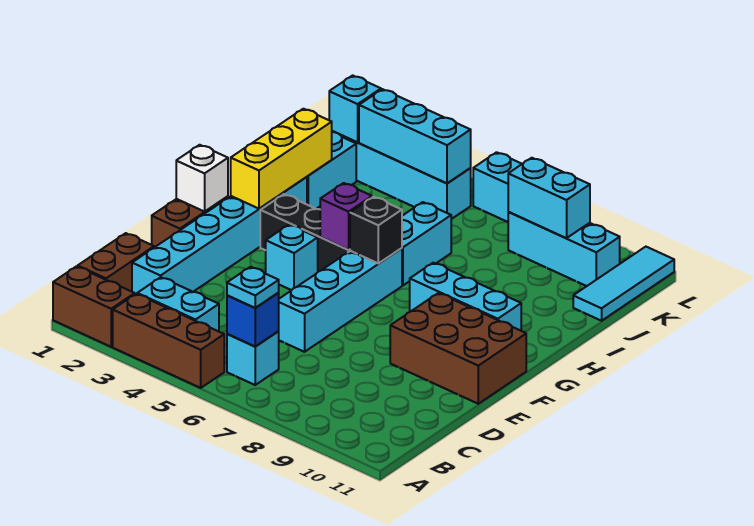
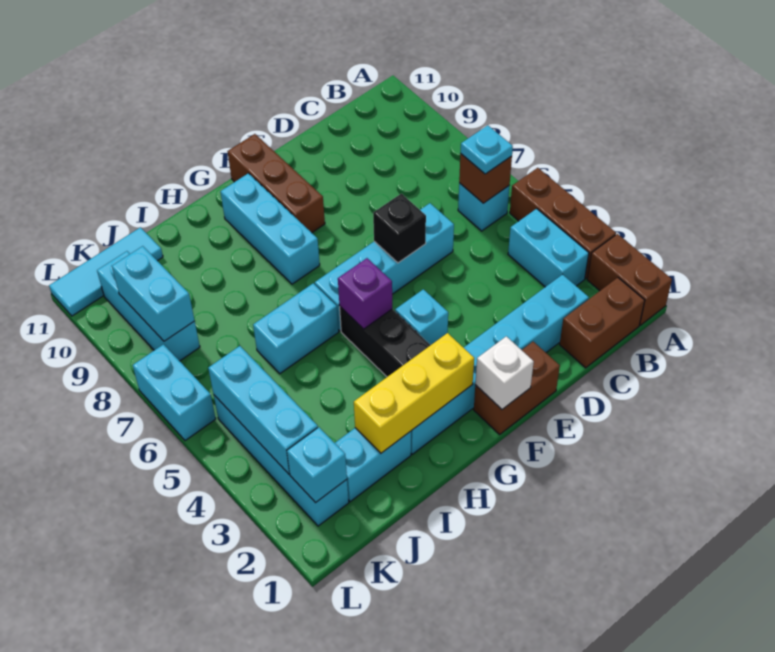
blue brick B6 level 2 -> brown brick B6 level 2
brown brick E9:F11 level 1 -> brown brick F9:F11 level 1
black brick G6 level 2 -> black brick E6 level 2

